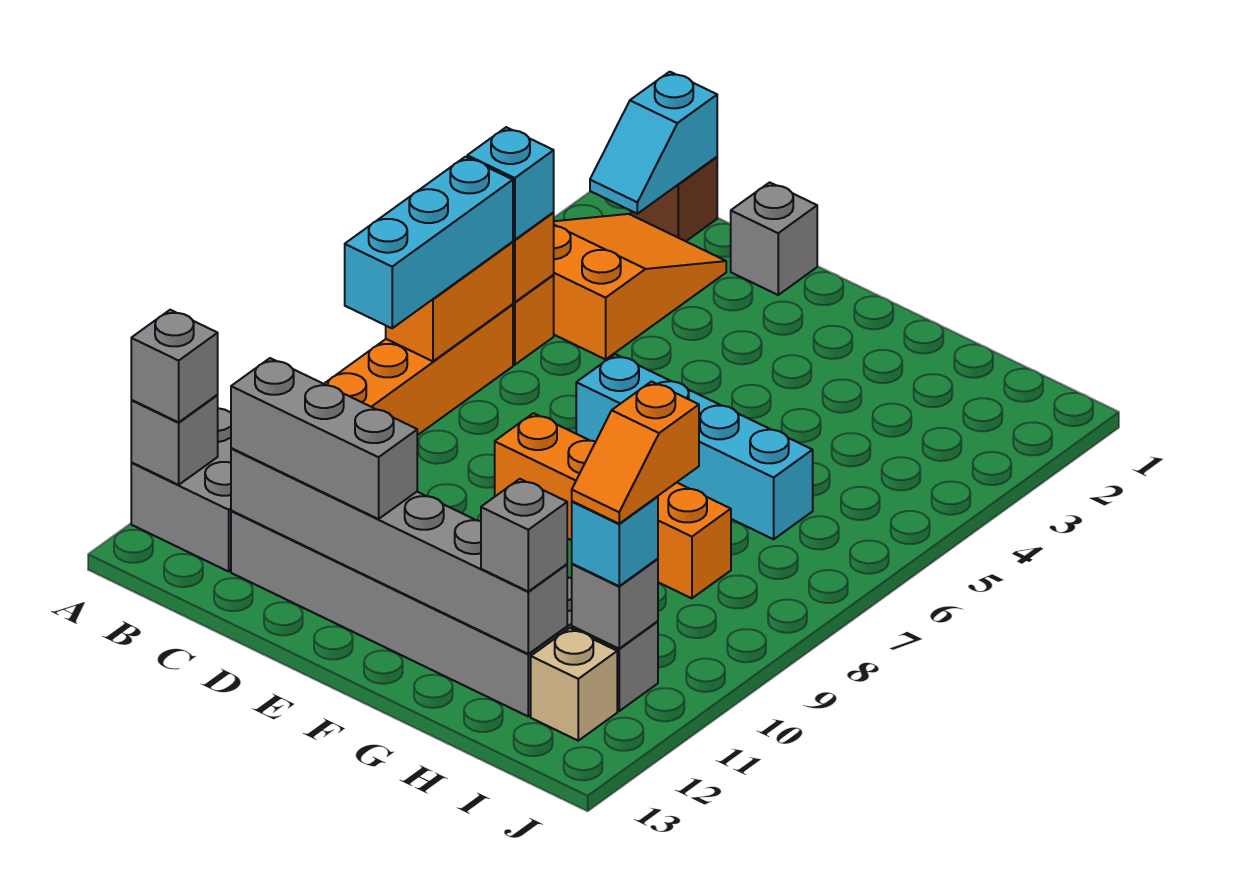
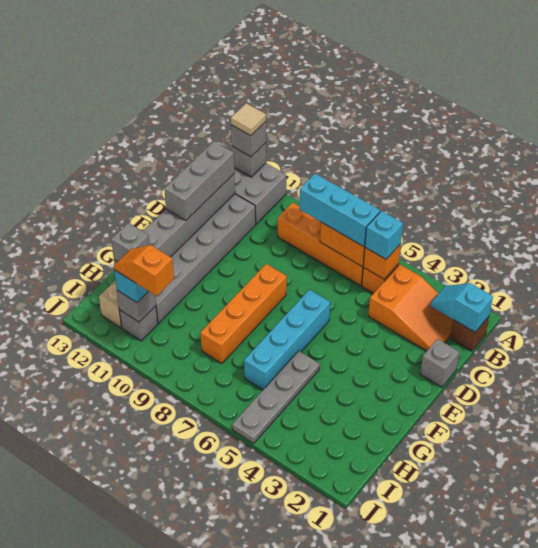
none -> tan tile A12 level 4
none -> grey plate G5:J5 level 1

